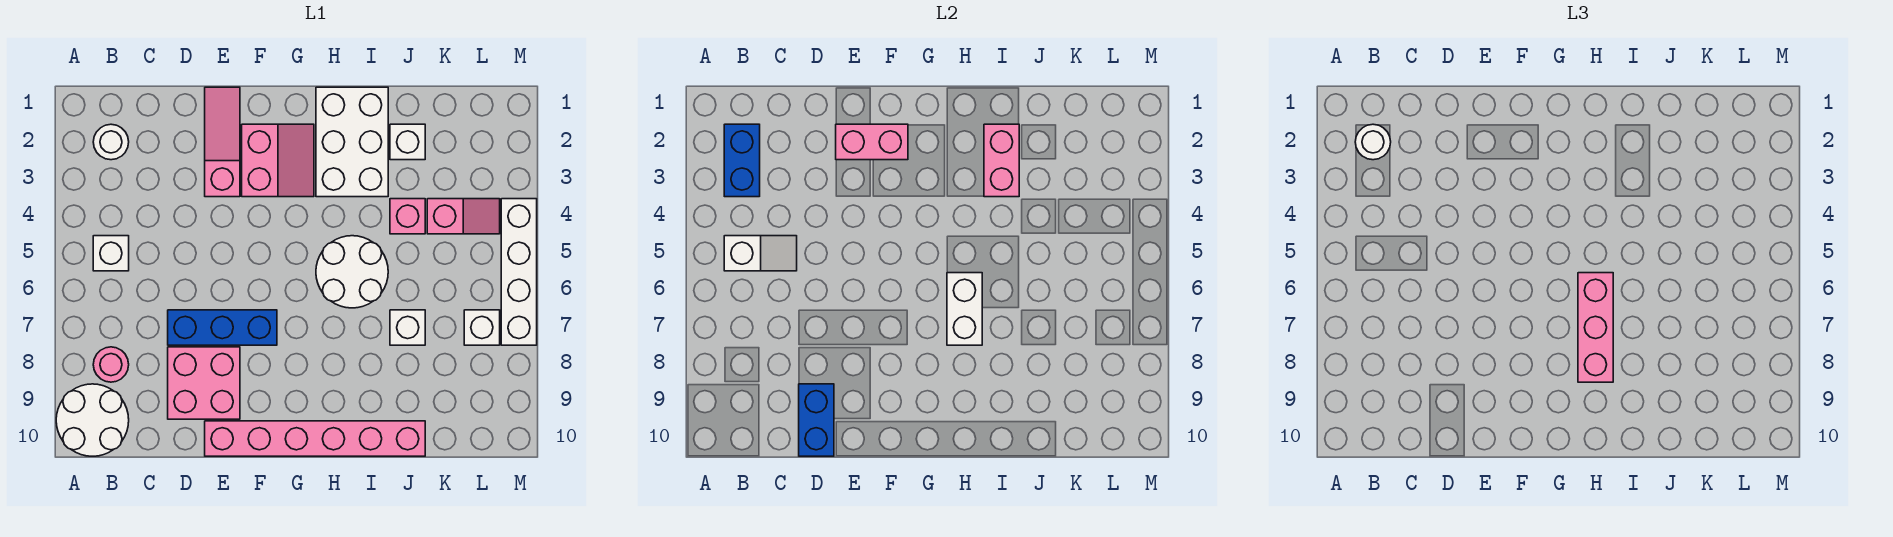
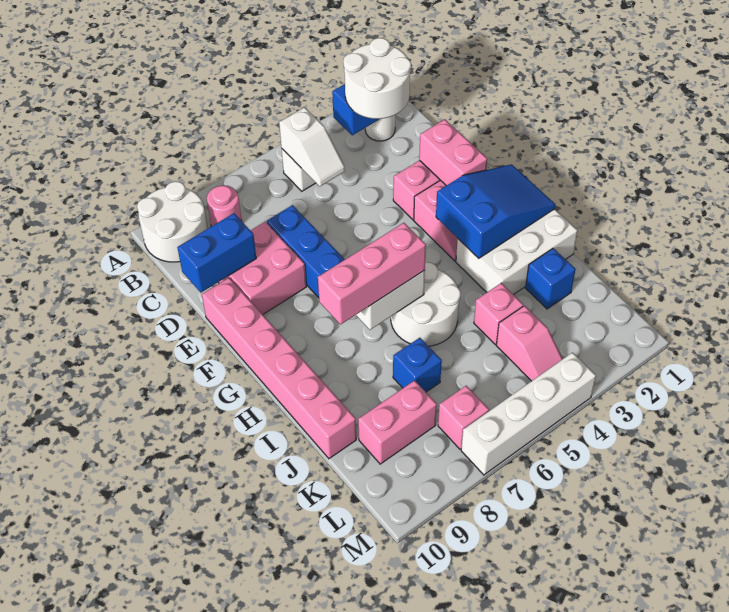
white round brick B2 level 3 -> white round brick B2:C3 level 3
none -> blue slope G1:H3 level 2 top 3
pink brick I2:I3 level 2 -> pink brick K8:K9 level 1
white brick J2 level 1 -> blue brick J2 level 1
white brick J7 level 1 -> blue brick J7 level 1
white brick L7 level 1 -> pink brick L7 level 1

